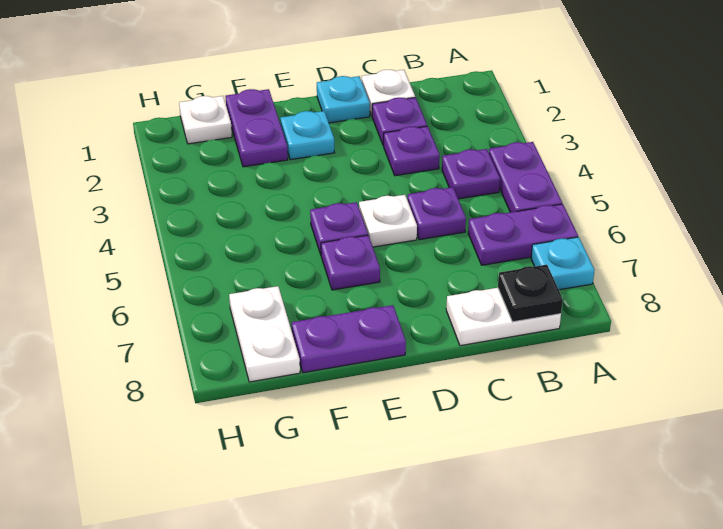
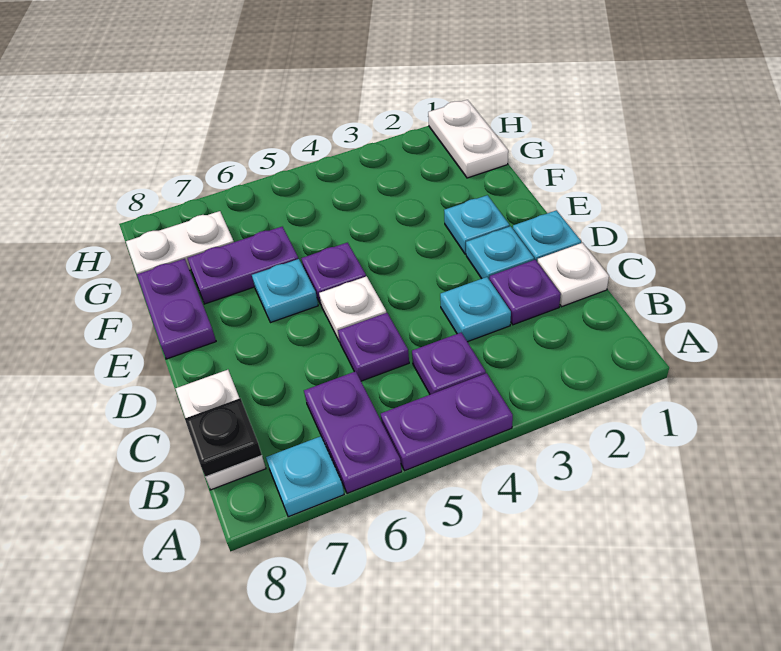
purple plate C3 level 1 -> cyan plate C3 level 1
none -> cyan plate D2 level 1
purple plate E6 level 1 -> cyan plate E6 level 1
purple plate F1:F2 level 1 -> purple plate F6:F7 level 1
white plate G1 level 1 -> white plate G1:H1 level 1

